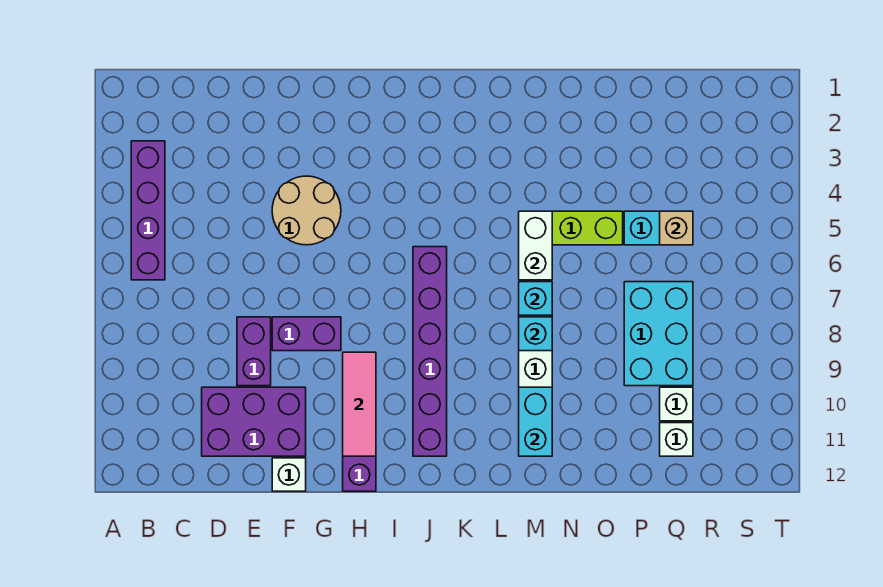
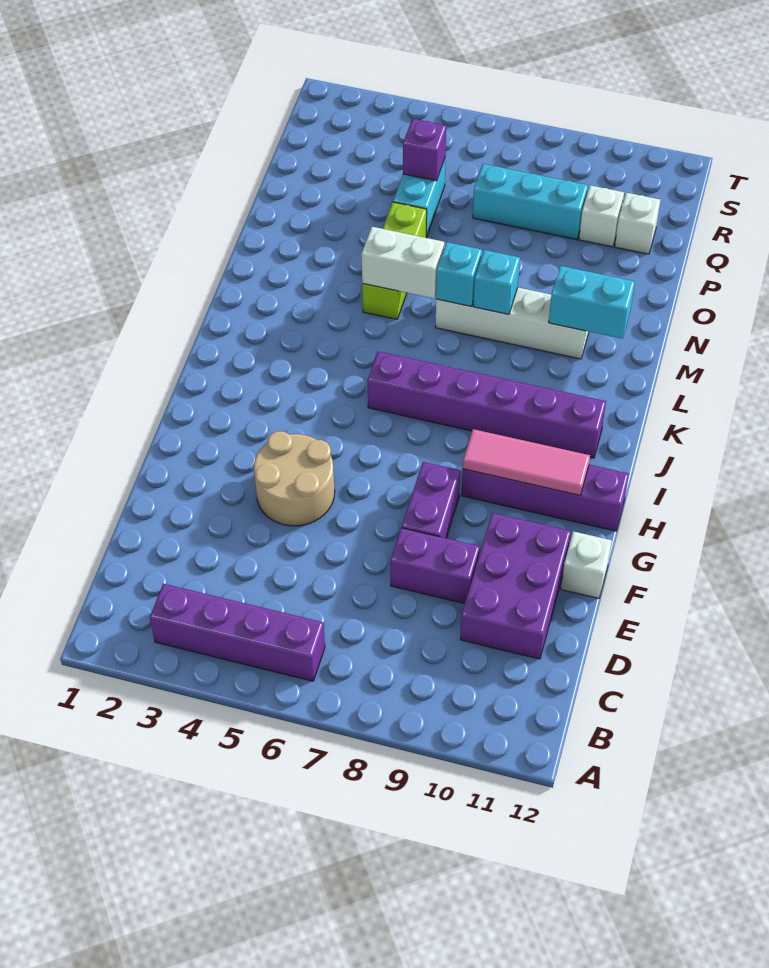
cyan brick P7:Q9 level 1 -> cyan brick Q7:Q9 level 1
tan brick Q5 level 2 -> purple brick Q5 level 2

